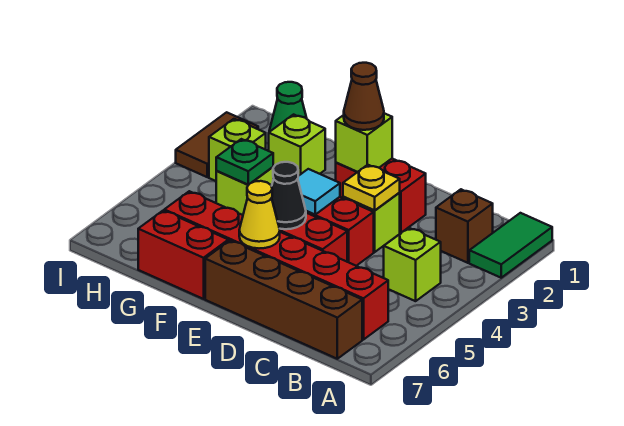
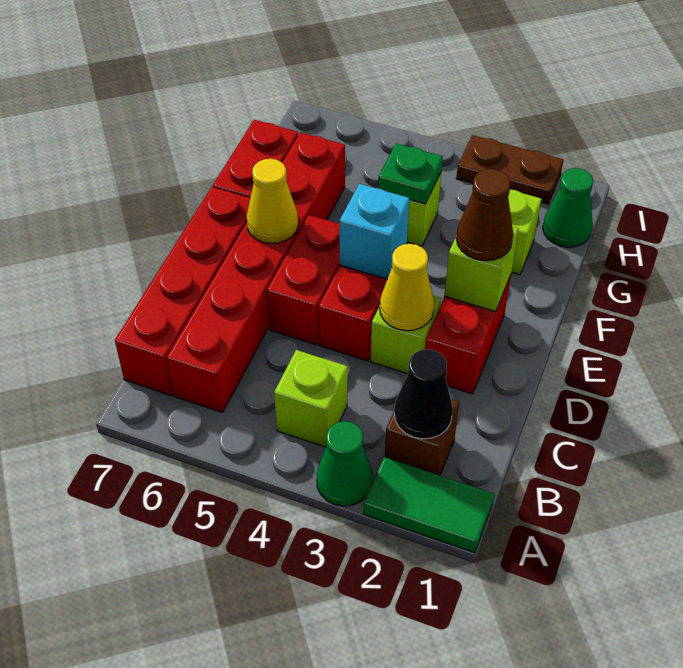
none -> green cone A3 level 1
brown brick B7:E7 level 1 -> red brick B7:E7 level 1
yellow plate D3 level 2 -> yellow cone D3 level 2
cyan tile E4 level 2 -> cyan brick E4 level 2
black cone E5 level 2 -> black cone B2 level 2
lime brick H3 level 1 -> none
brown tile I2:I3 level 1 -> brown plate I2:I3 level 1

